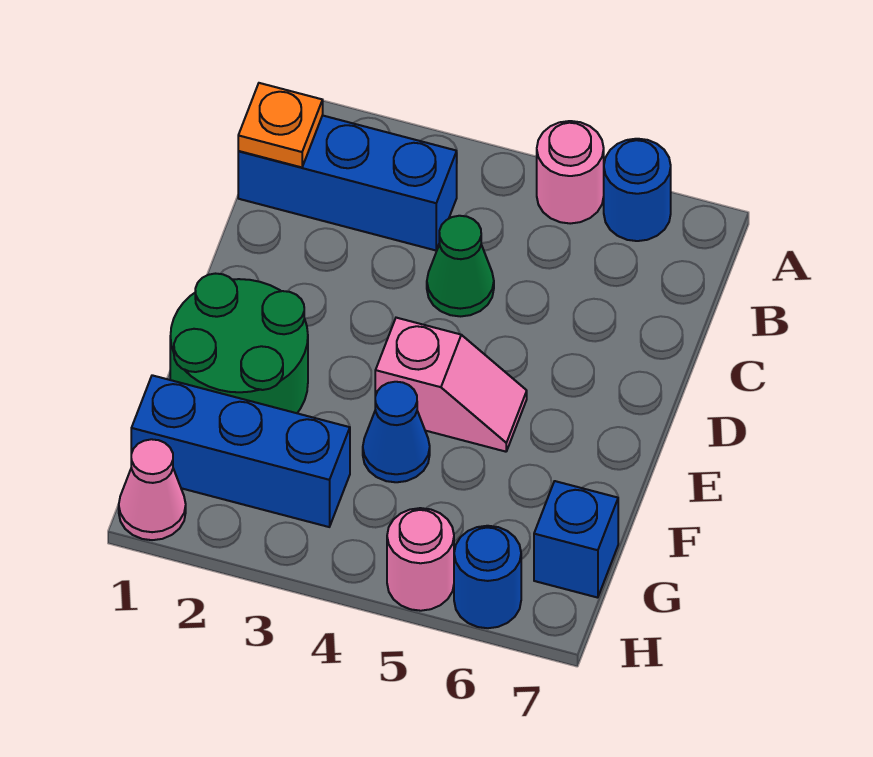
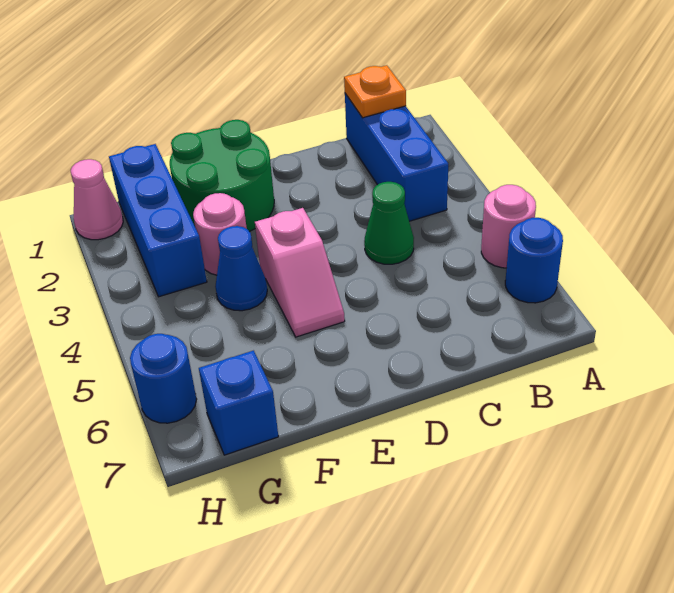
pink round brick H5 level 1 -> pink round brick F3 level 1

